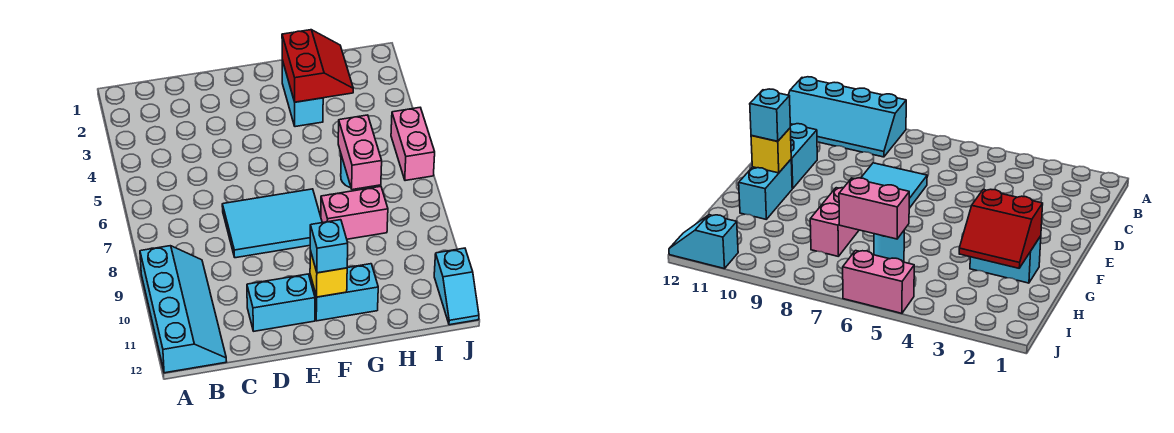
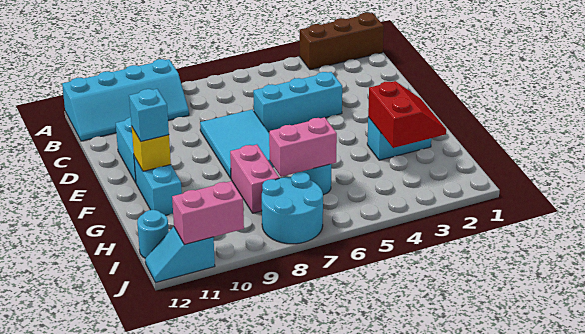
none -> brown brick A1:A3 level 1
none -> cyan brick D4:D6 level 1
red slope G2:H3 level 2 top G -> red slope G2:H3 level 2 top 3
none -> cyan round brick I7:J8 level 1
none -> cyan round brick I12 level 1
pink brick J5:J6 level 1 -> pink brick J10:J11 level 2

